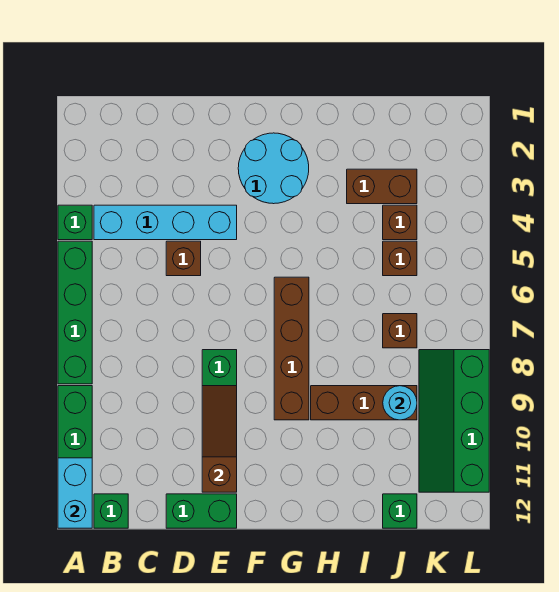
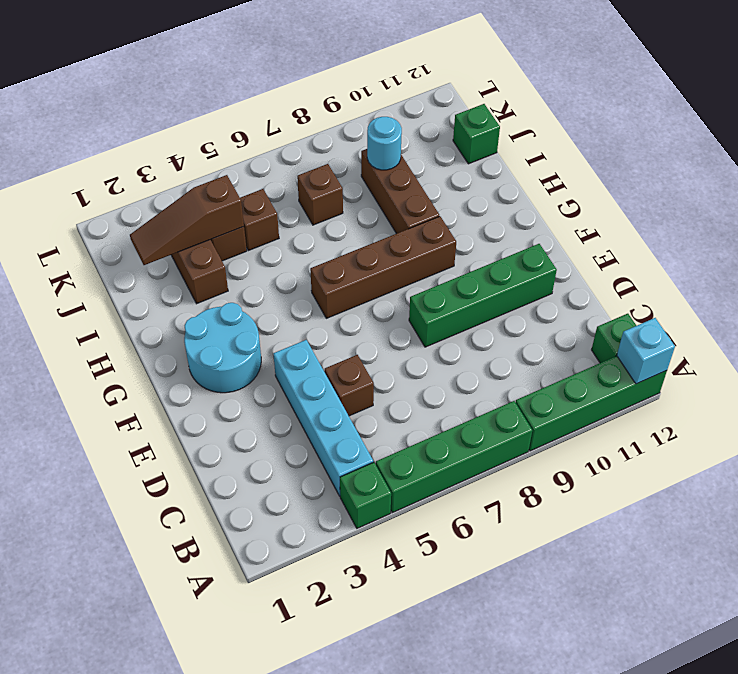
cyan brick A11:A12 level 2 -> cyan brick A12 level 2
green brick D12:E12 level 1 -> none
brown slope E9:E11 level 2 top 11 -> brown slope J2:J4 level 2 top 4
green slope K8:L11 level 1 top L -> none

